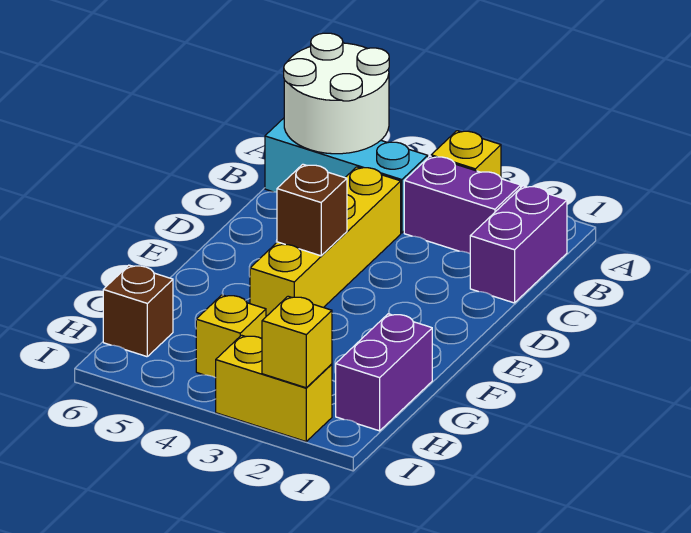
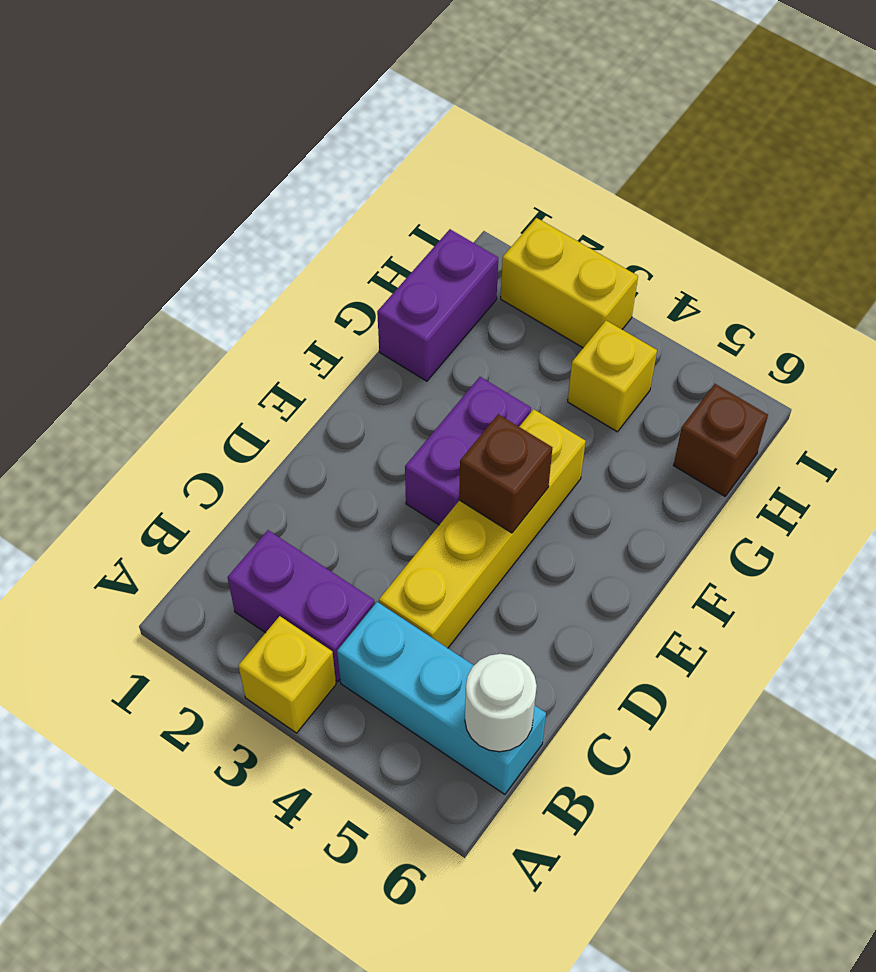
white round brick A5:B6 level 2 -> white round brick B6 level 2
purple brick B1:C1 level 1 -> purple brick E3:F3 level 1
yellow brick I2 level 2 -> none

